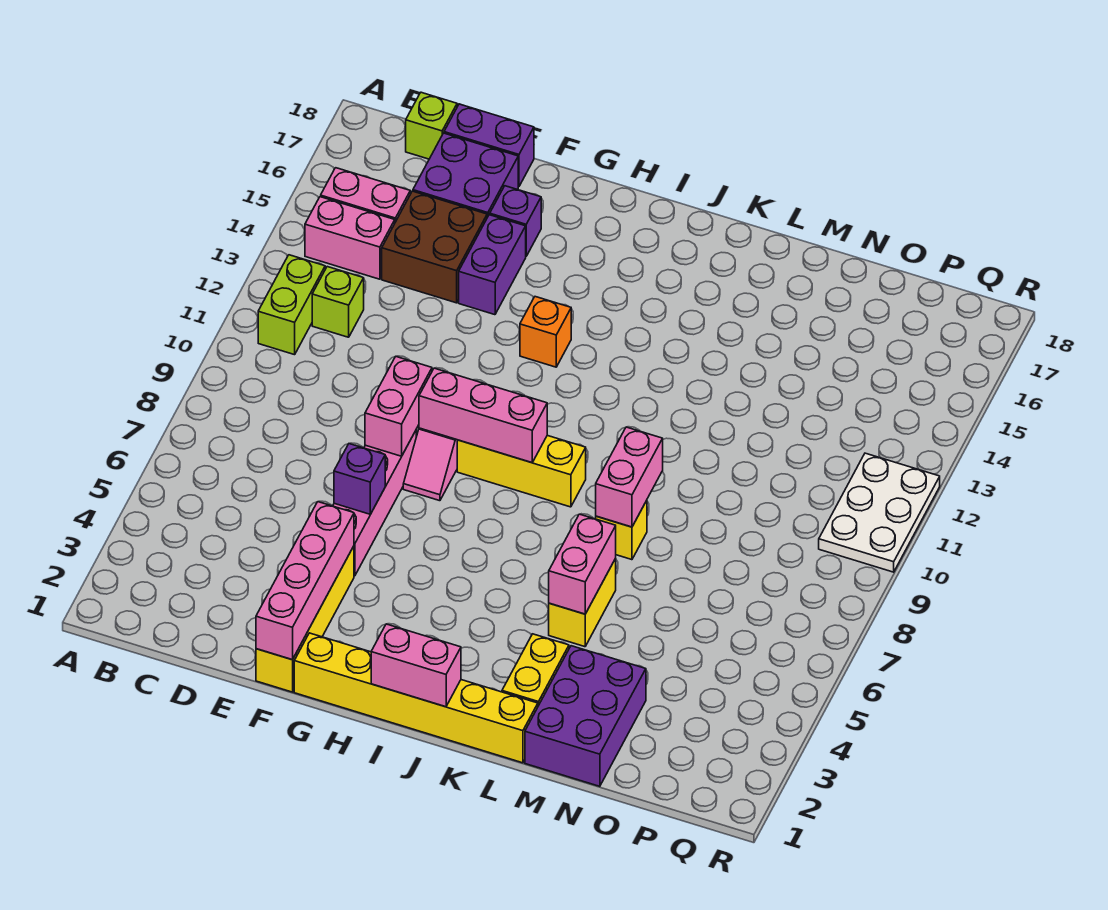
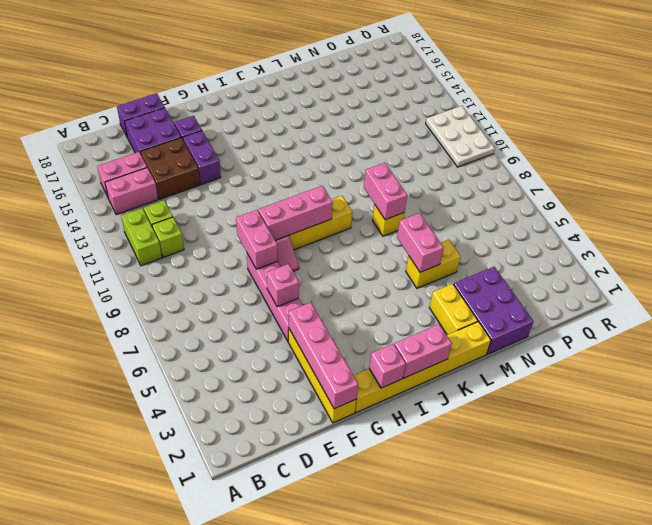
lime brick C18 level 1 -> lime brick C11 level 1
purple brick F6 level 2 -> pink brick F6 level 2
none -> pink brick H1 level 2
orange brick H13 level 1 -> none
yellow brick L5:L6 level 1 -> yellow brick L5:M5 level 1

